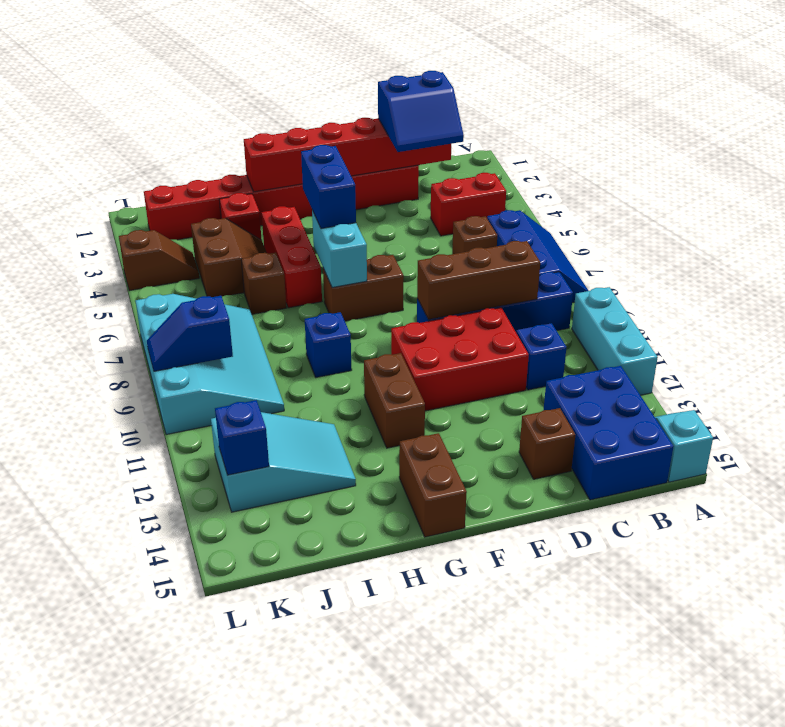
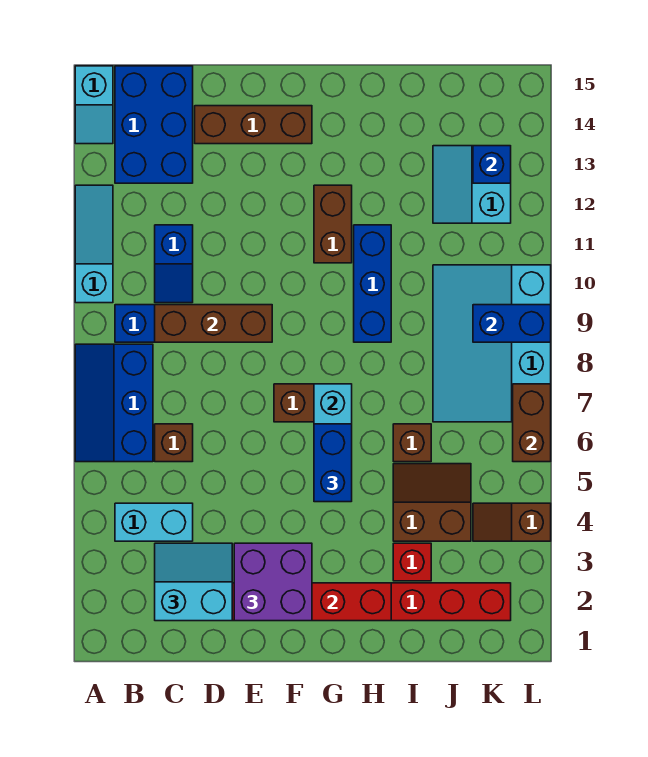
cyan brick A10:A12 level 1 -> cyan slope A10:A12 level 1 top 10
red brick B4:C4 level 1 -> cyan brick B4:C4 level 1
blue slope C2:D3 level 3 top 2 -> cyan slope C2:D3 level 3 top 2
red brick D10:F11 level 1 -> none
brown brick D14 level 1 -> brown brick D14:F14 level 1
none -> purple brick E2:F3 level 3
brown brick G14:G15 level 1 -> brown brick L6:L7 level 2
red brick H4:H6 level 1 -> none
blue brick H9 level 1 -> blue brick H9:H11 level 1
brown slope I4:J5 level 1 top J -> brown slope I4:J5 level 1 top 4
cyan slope I12:K13 level 1 top K -> cyan slope J12:K13 level 1 top K
blue slope K9:L9 level 2 top K -> blue brick K9:L9 level 2

